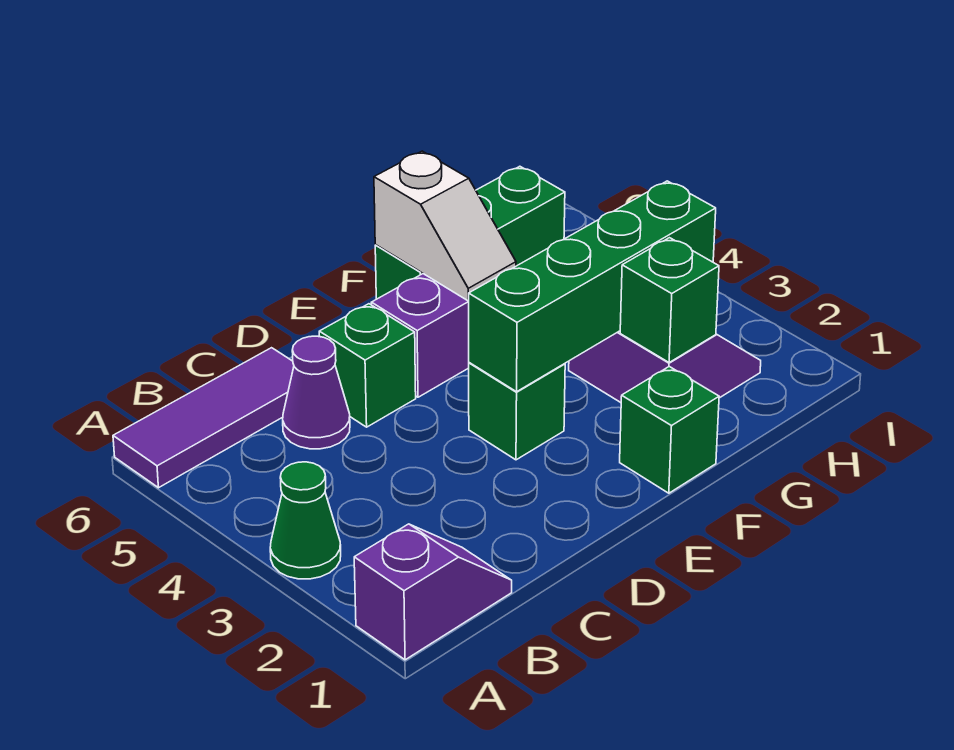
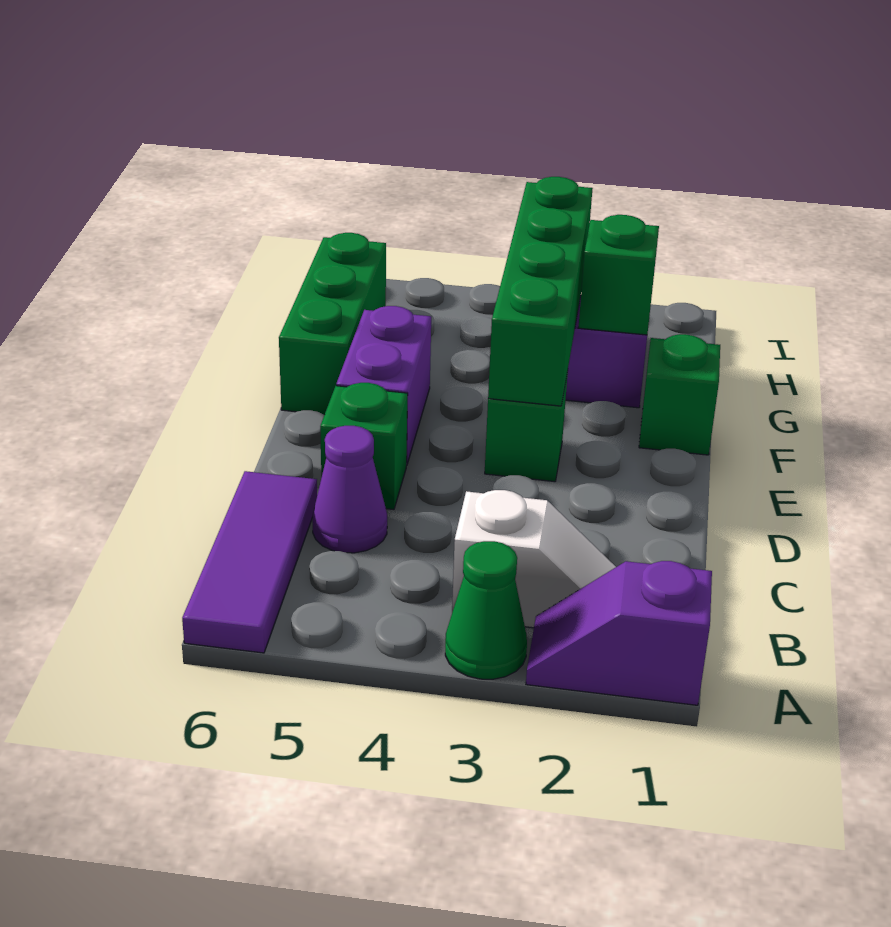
purple slope A1:B1 level 1 top A -> purple slope A1:A2 level 1 top 1
white slope F5:F6 level 2 top 6 -> white slope B2:B3 level 1 top 3

